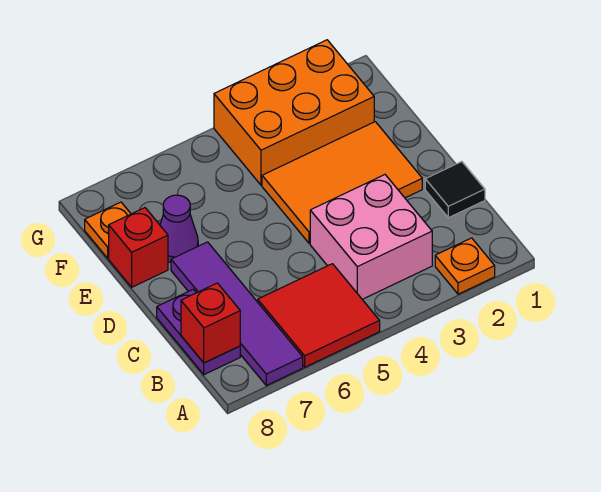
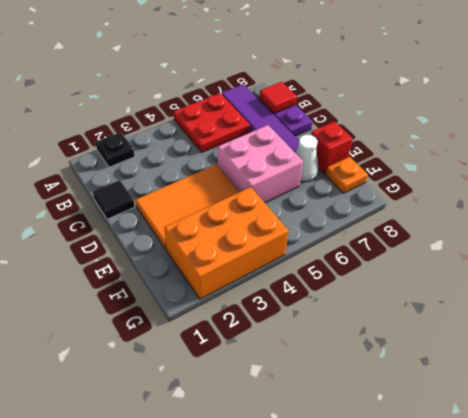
orange plate A2 level 1 -> black plate A2 level 1
red tile A5:B6 level 1 -> red plate A5:B6 level 1
pink brick B3:C4 level 1 -> pink brick D5:E6 level 1
red brick B8 level 2 -> red tile B8 level 2
purple cone E7 level 1 -> white cone E7 level 1

